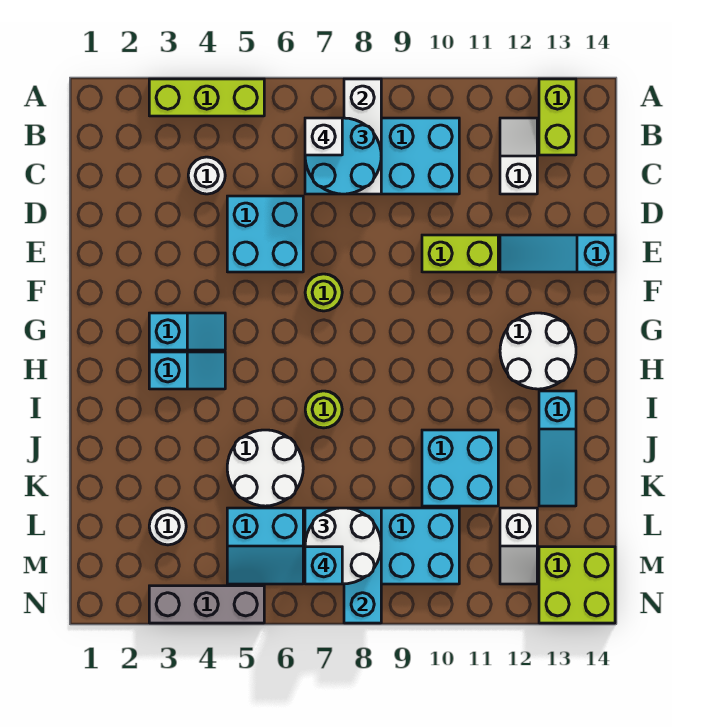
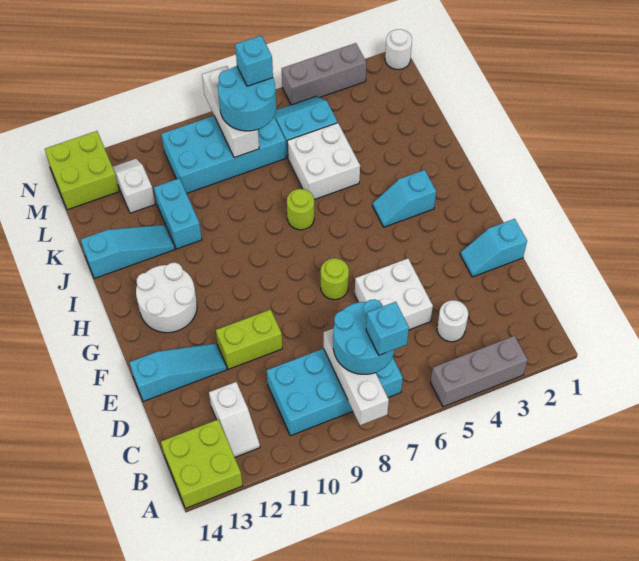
lime brick A3:A5 level 1 -> grey brick A3:A5 level 1
lime brick A13:B13 level 1 -> lime brick A13:B14 level 1
white brick B7 level 4 -> cyan brick B7 level 4
cyan brick D5:E6 level 1 -> white brick D5:E6 level 1
cyan slope G3:G4 level 1 top 3 -> cyan slope E1:E2 level 1 top 1
cyan slope I13:K13 level 1 top I -> cyan slope J12:J14 level 1 top 14
white round brick J5:K6 level 1 -> white brick J5:K6 level 1
cyan brick J10:K11 level 1 -> cyan brick J11:K11 level 1
white round brick L3 level 1 -> white round brick N1 level 1
white round brick L7:M8 level 3 -> cyan round brick L7:M8 level 3
cyan brick L8:N8 level 2 -> white brick L8:N8 level 2

